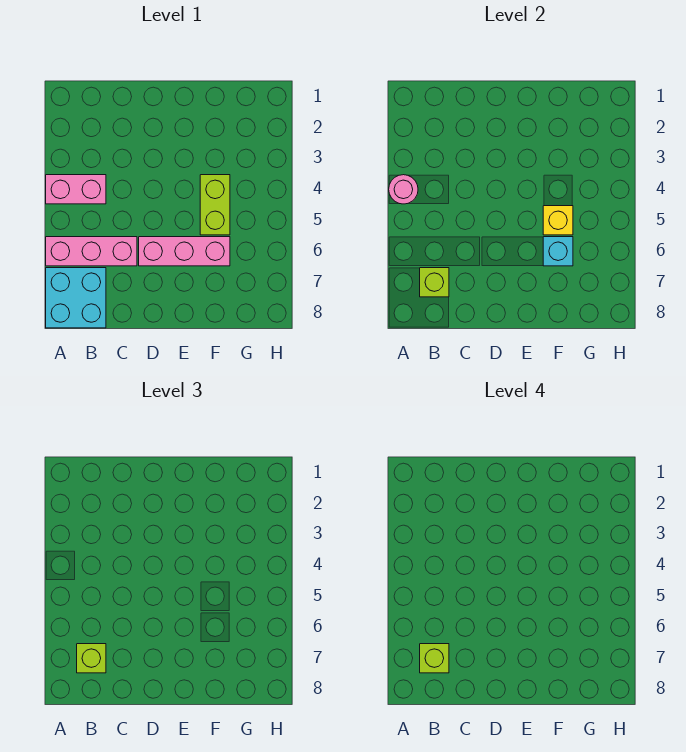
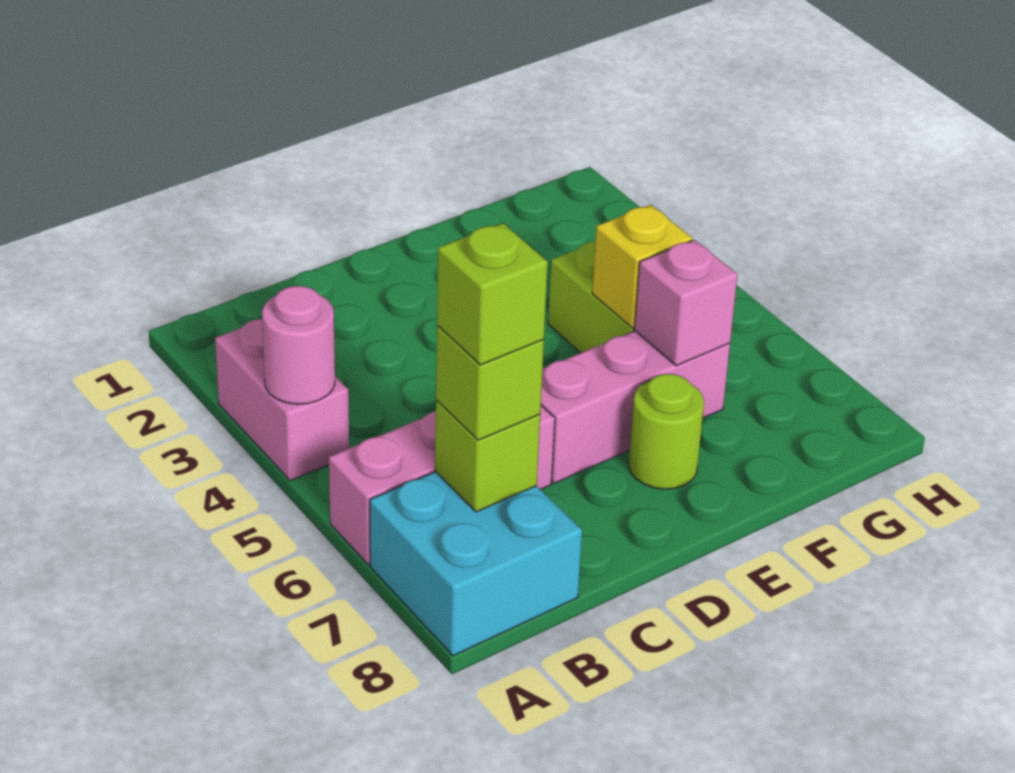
pink brick A4:B4 level 1 -> pink brick A3:A4 level 1
none -> lime round brick E7 level 1
cyan brick F6 level 2 -> pink brick F6 level 2

